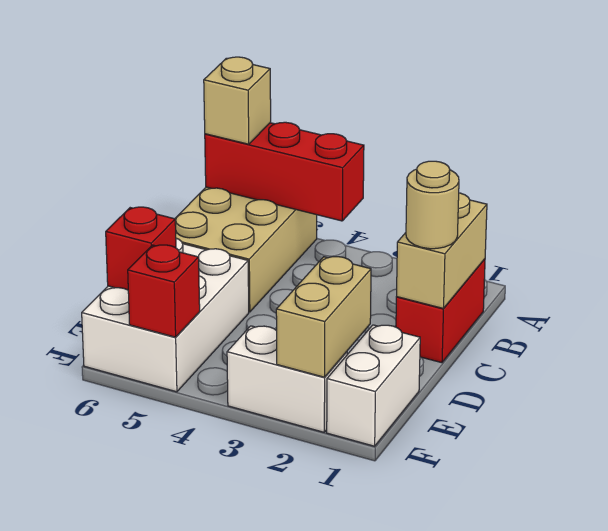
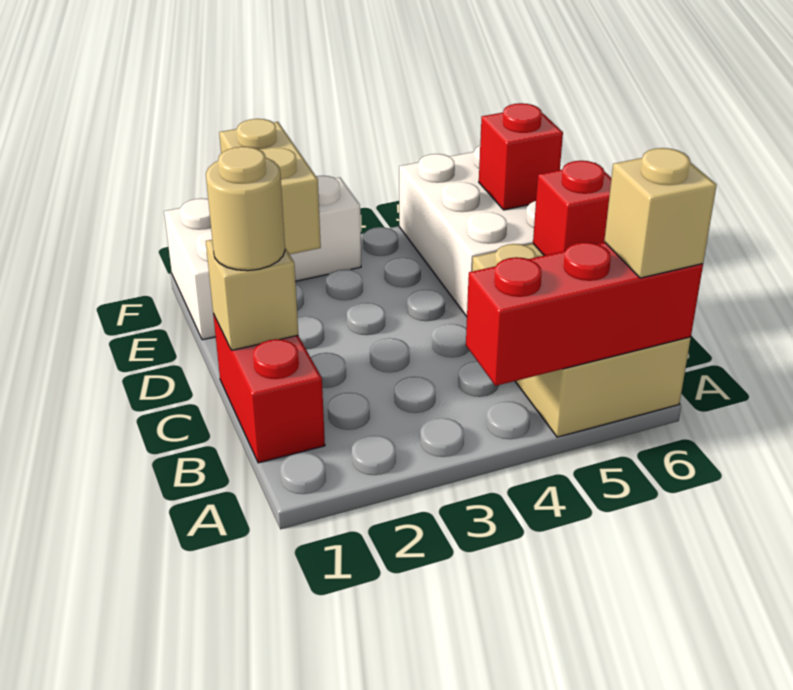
tan brick B1:C1 level 2 -> tan brick C1 level 2
red brick F5 level 2 -> red brick C6 level 2

